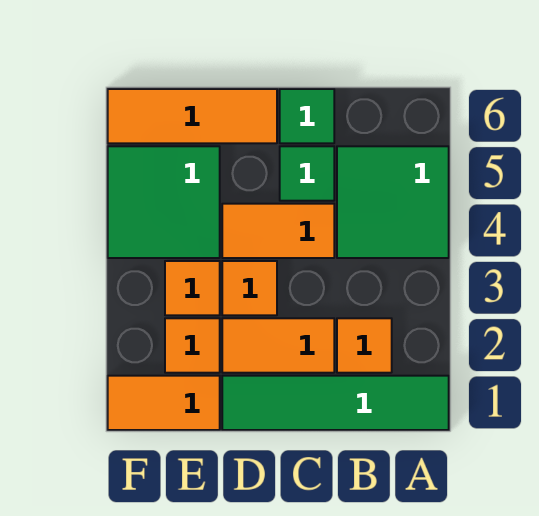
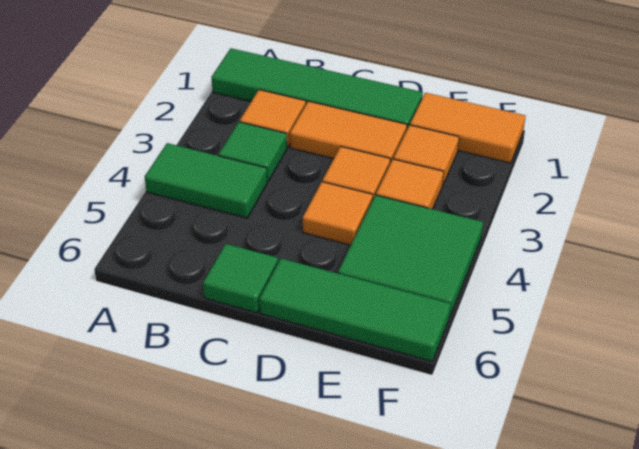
green tile A4:B5 level 1 -> green tile A4:B4 level 1
orange tile C4:D4 level 1 -> orange tile D4 level 1
green tile C5 level 1 -> green tile B3 level 1
orange tile D6:F6 level 1 -> green tile D6:F6 level 1

